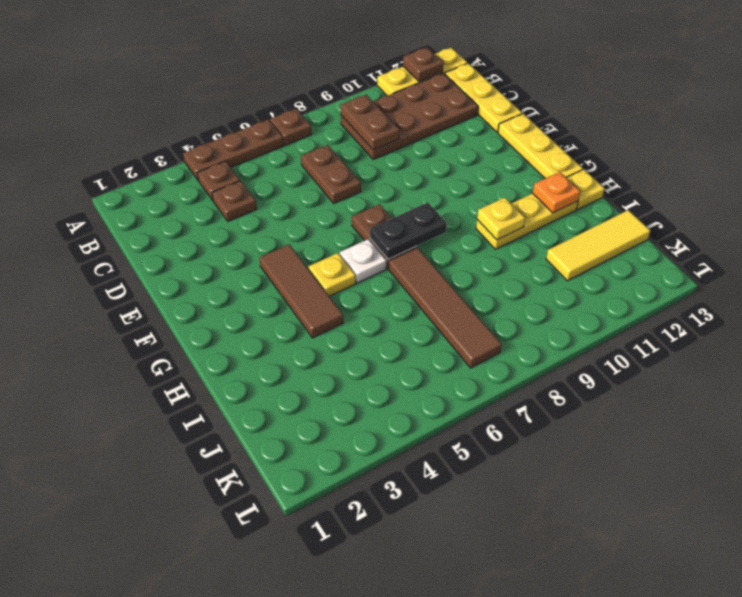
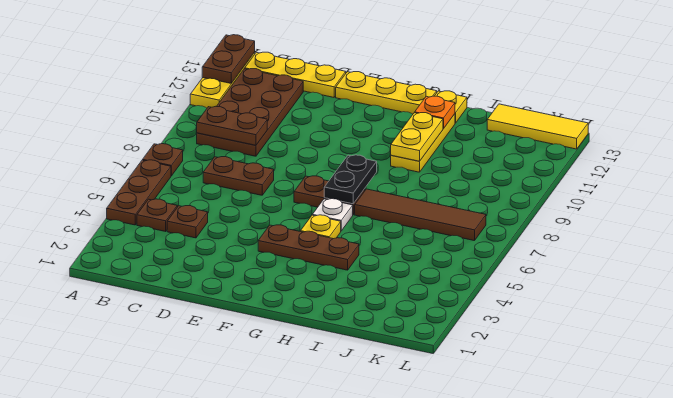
brown plate A12 level 2 -> brown plate A12:A13 level 2
brown tile F4:H4 level 1 -> brown plate F4:H4 level 1
yellow plate H10 level 2 -> yellow plate H10:H11 level 2
yellow tile J11:J13 level 1 -> yellow tile J13:L13 level 1

